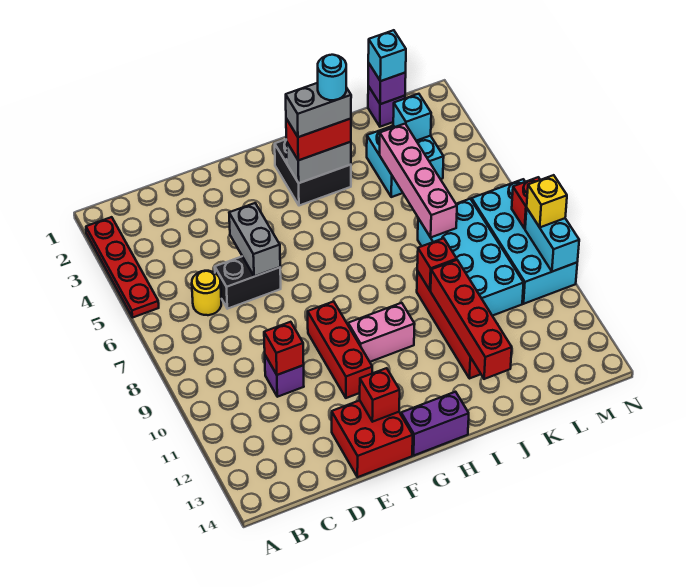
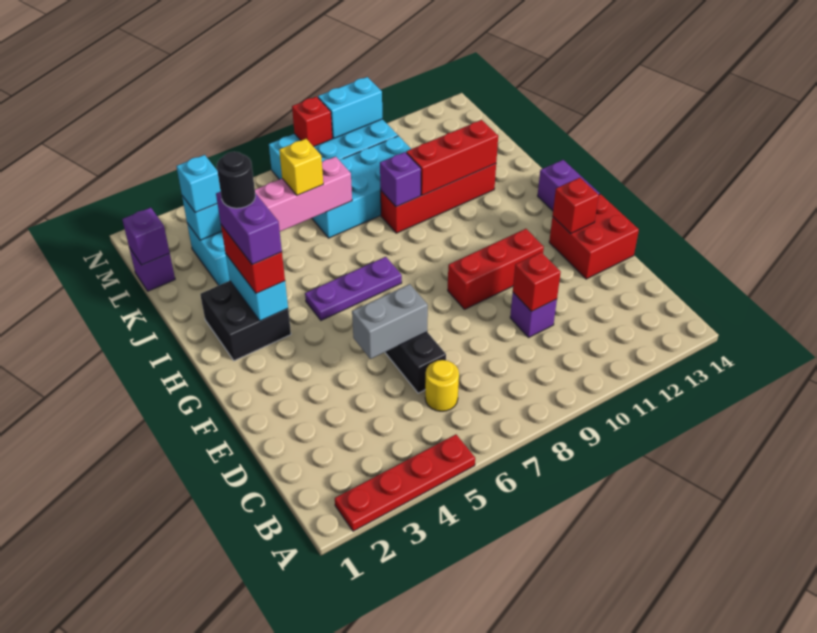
pink brick G10:H10 level 1 -> none
grey brick H3:I3 level 2 -> cyan brick H3:I3 level 2
grey brick H3:I3 level 4 -> purple brick H3:I3 level 4
none -> purple plate H5:H7 level 1
cyan round brick I3 level 5 -> black round brick I3 level 5
red brick J9 level 2 -> purple brick J9 level 2
red brick J10:J13 level 2 -> red brick J10:J12 level 2
cyan brick L1 level 3 -> cyan brick L3 level 3
yellow brick N9 level 3 -> yellow brick K6 level 3

